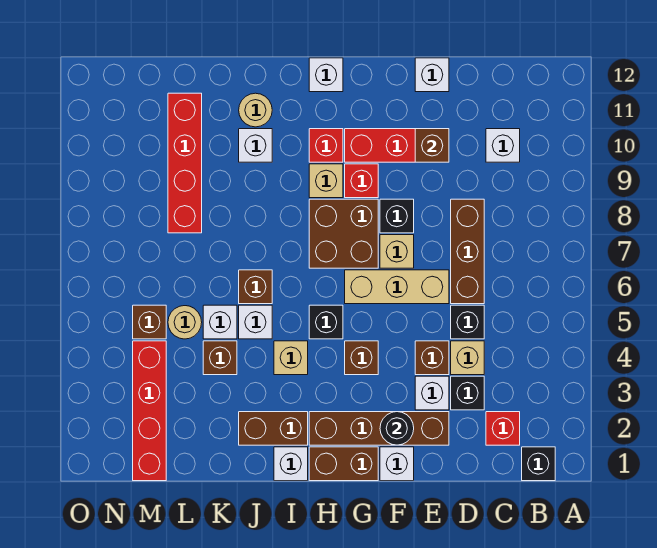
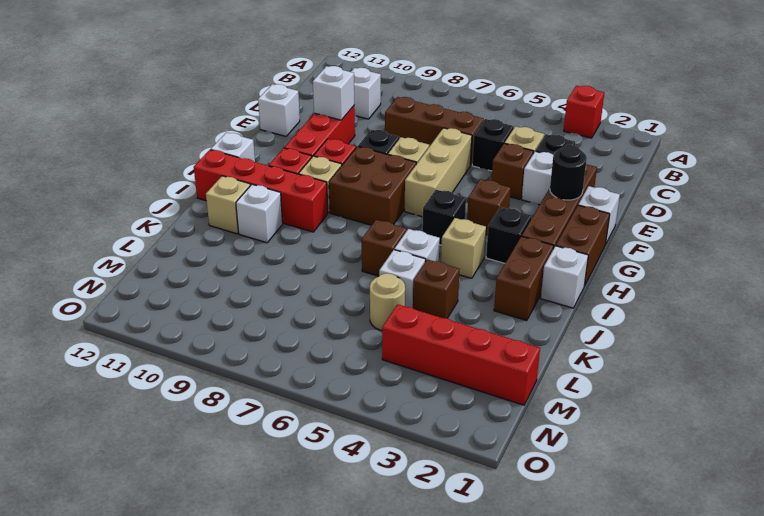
black brick B1 level 1 -> black brick H3 level 1
red brick C2 level 1 -> red brick A3 level 1
brown brick E10 level 2 -> white brick E10 level 2
tan round brick J11 level 1 -> tan brick J11 level 1
red brick L8:L11 level 1 -> red brick I9:I12 level 1
brown brick M5 level 1 -> none

